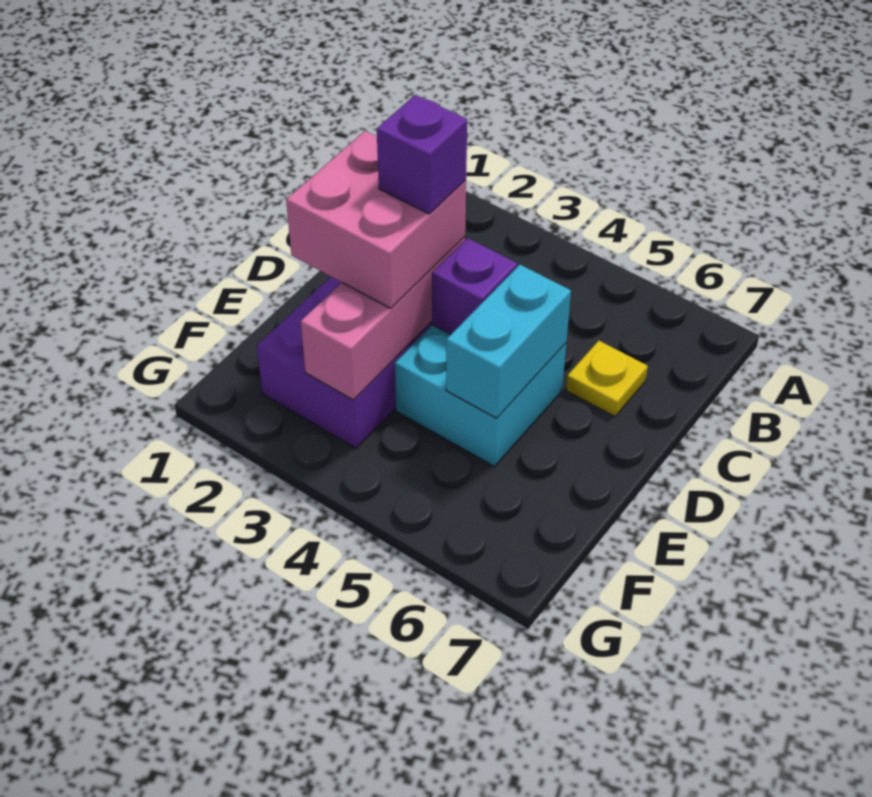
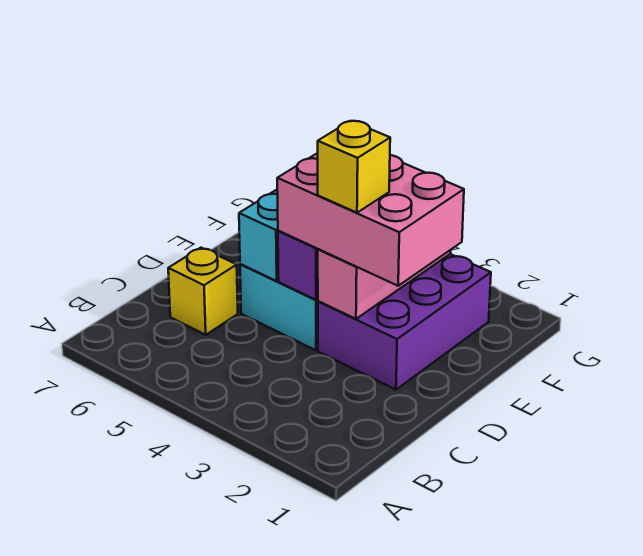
yellow plate C6 level 1 -> yellow brick C6 level 1
pink brick D2:E3 level 3 -> pink brick D2:E4 level 3
purple brick D3 level 4 -> yellow brick D3 level 4

